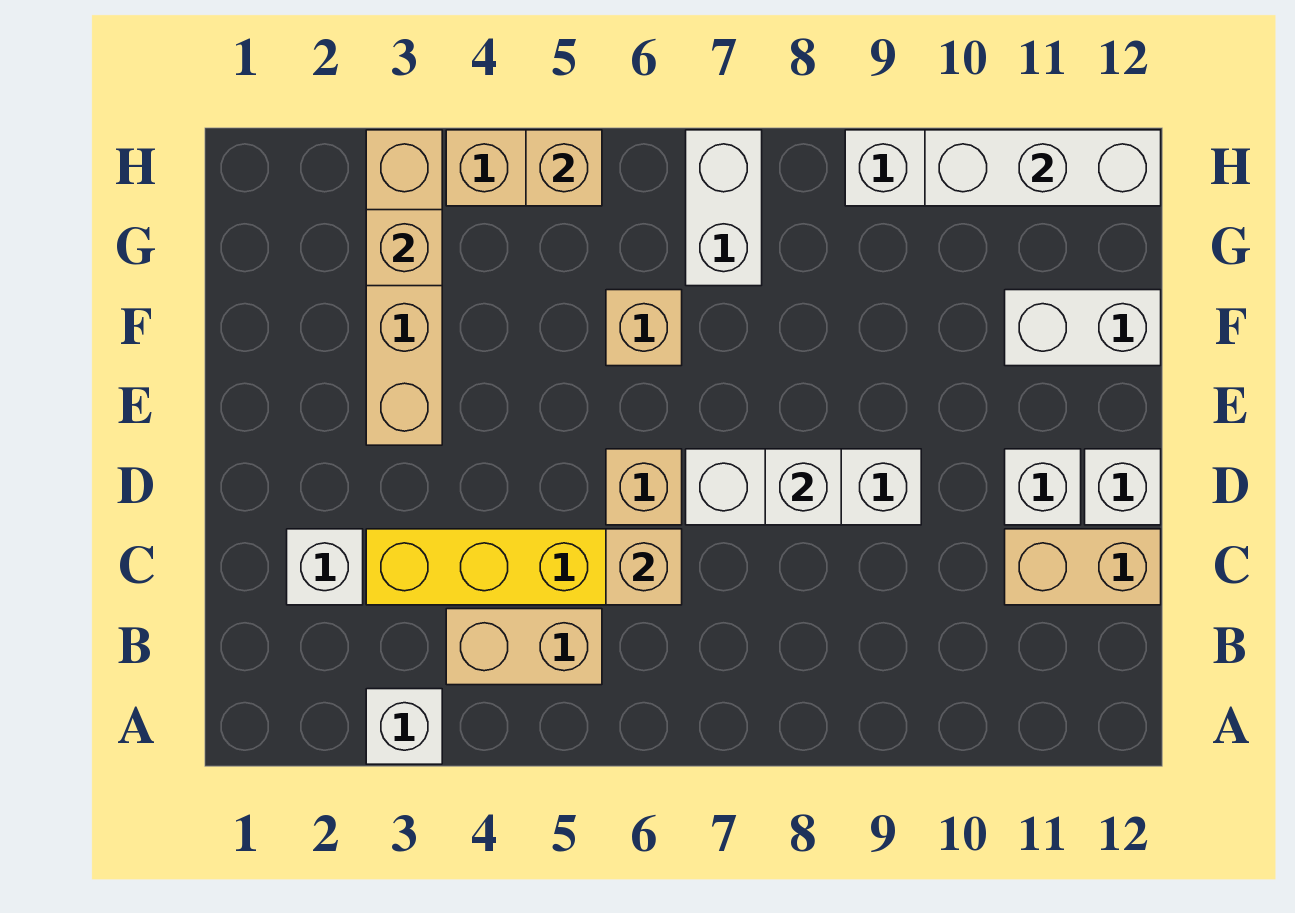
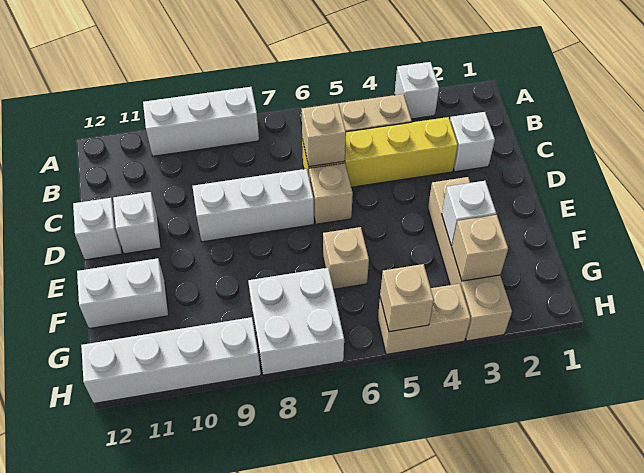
tan brick C11:C12 level 1 -> none
white brick D8 level 2 -> white brick F3 level 2
white brick G7:H7 level 1 -> white brick G7:H8 level 1
white brick H10:H12 level 2 -> white brick A8:A10 level 1

